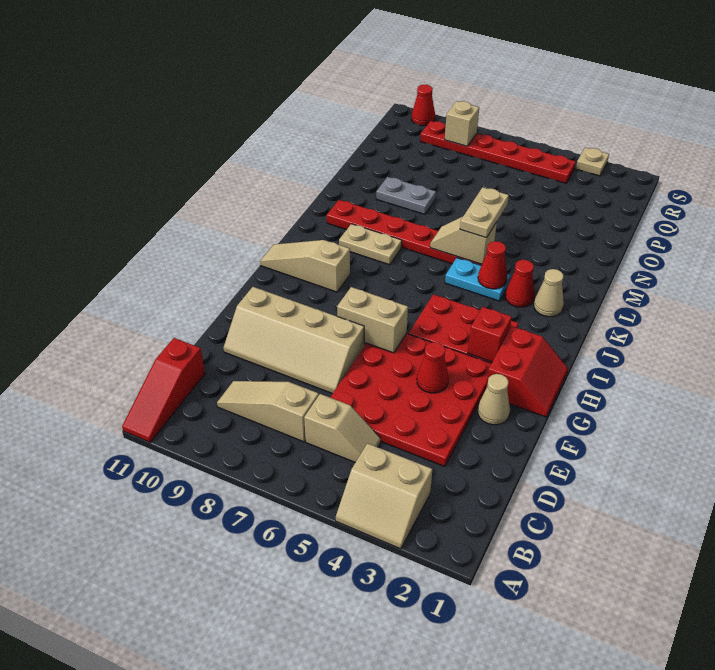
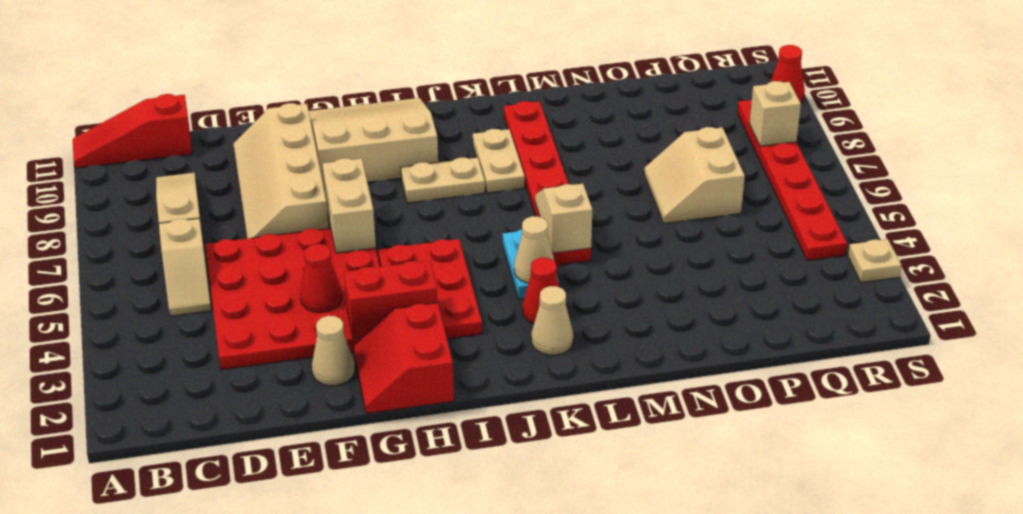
tan slope A3:B4 level 1 top B -> tan slope O6:P7 level 1 top P
red slope G1:H2 level 1 top 2 -> red slope G1:H2 level 1 top H
red brick H3 level 2 -> red brick G3:H3 level 2
tan slope I9:I11 level 1 top 9 -> tan slope G9:I11 level 1 top 9
red cone K4 level 2 -> tan cone K4 level 2
tan plate L5:M5 level 3 -> tan plate I8:J8 level 1
grey plate N8:N9 level 1 -> none

